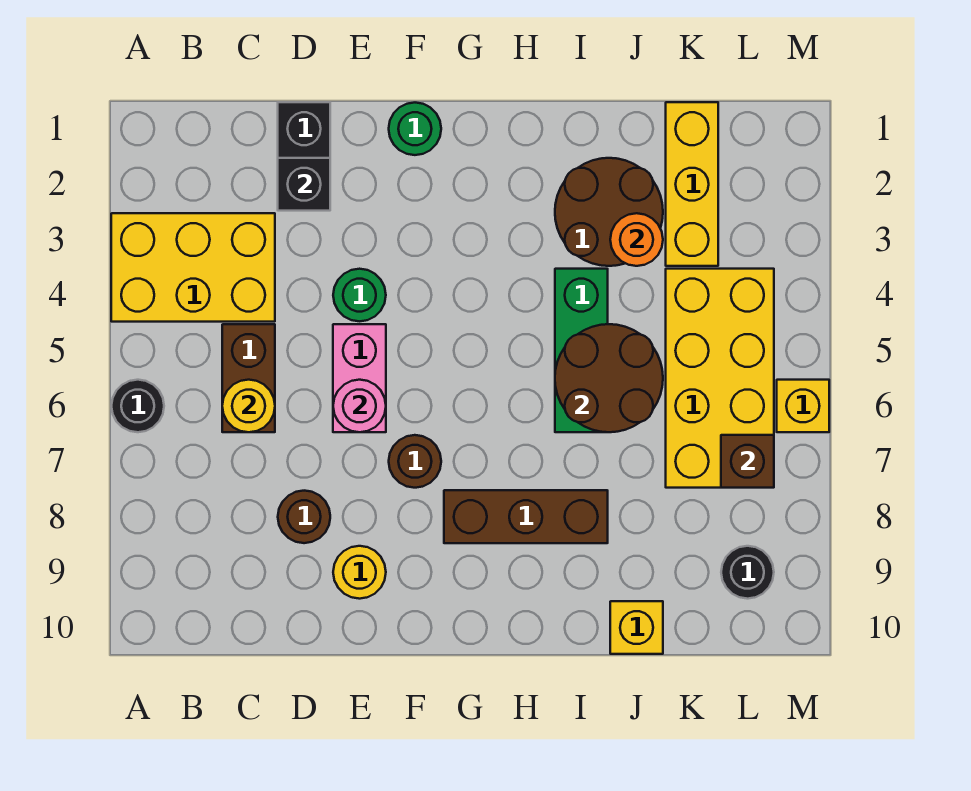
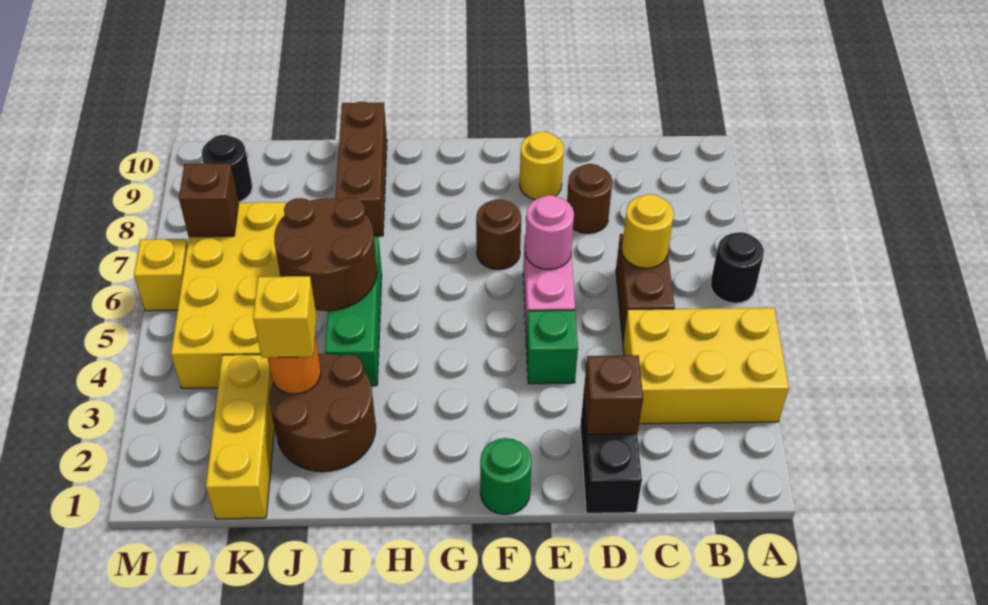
black brick D2 level 2 -> brown brick D2 level 2
green round brick E4 level 1 -> green brick E4 level 1
brown brick G8:I8 level 1 -> brown brick I8:I10 level 1
yellow brick J10 level 1 -> yellow brick J3 level 3

